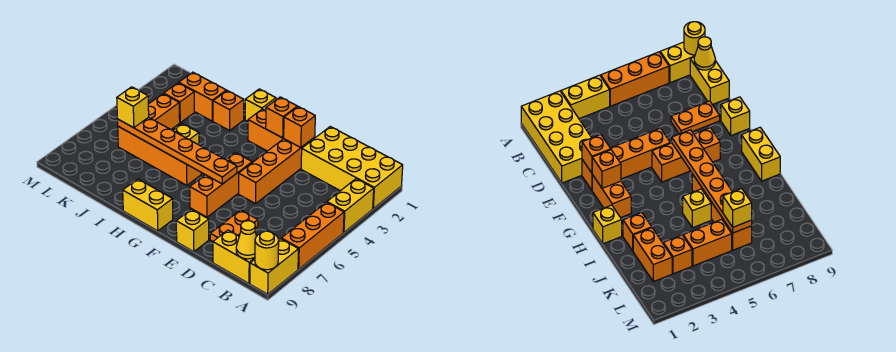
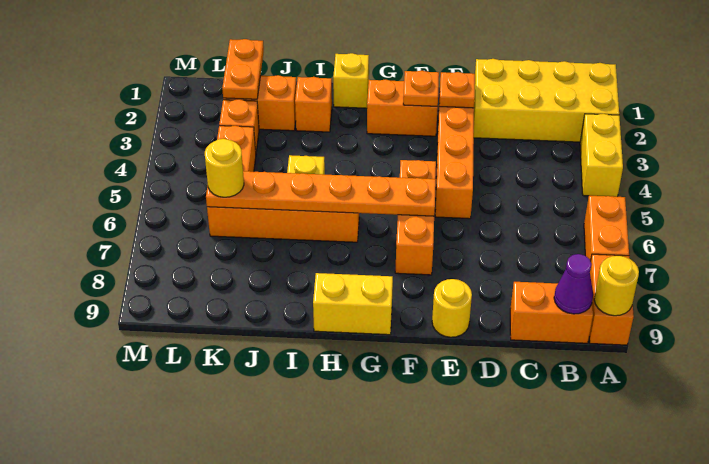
orange brick A5:A7 level 1 -> orange brick A6:A7 level 1
yellow brick A8:A9 level 1 -> orange brick A8:A9 level 1
yellow brick B9:C9 level 1 -> orange brick B9:C9 level 1
yellow cone B9 level 2 -> purple cone B9 level 2
orange plate D7:D8 level 1 -> orange plate K1:K2 level 2
orange brick E2 level 2 -> orange plate E2 level 2
yellow brick E9 level 1 -> yellow round brick E9 level 1
orange brick F2 level 2 -> orange plate F2 level 2
yellow brick K6 level 3 -> yellow round brick K6 level 3

